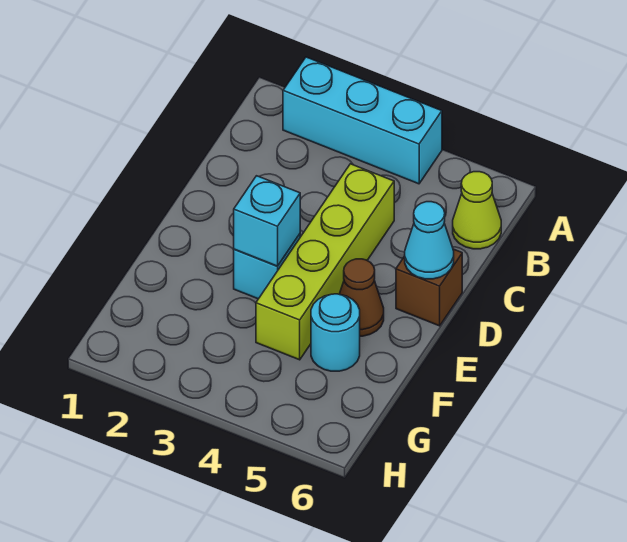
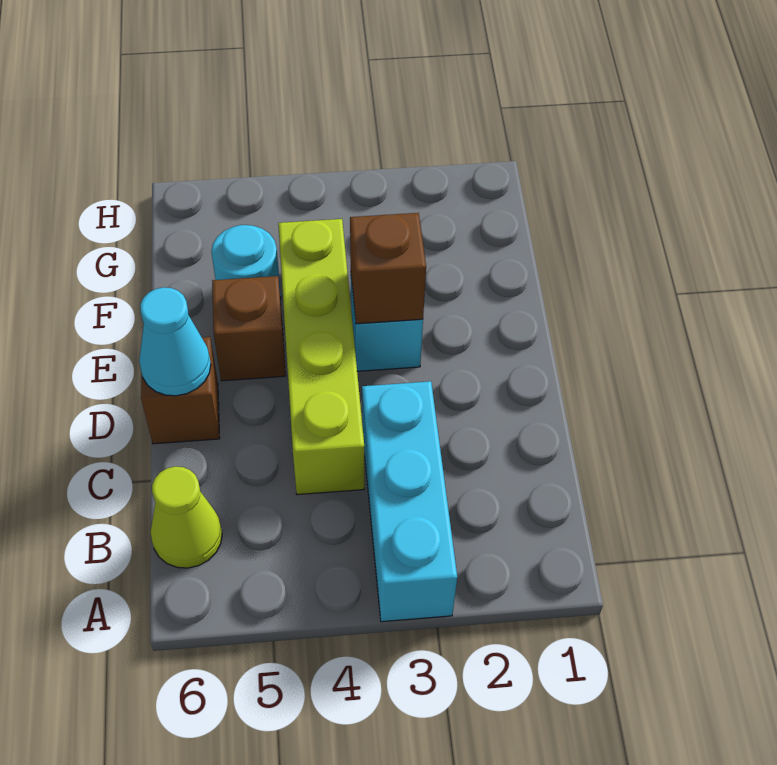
cyan brick A2:A4 level 1 -> cyan brick A3:C3 level 1
cyan brick E3 level 2 -> brown brick E3 level 2
brown cone E5 level 1 -> brown brick E5 level 1

